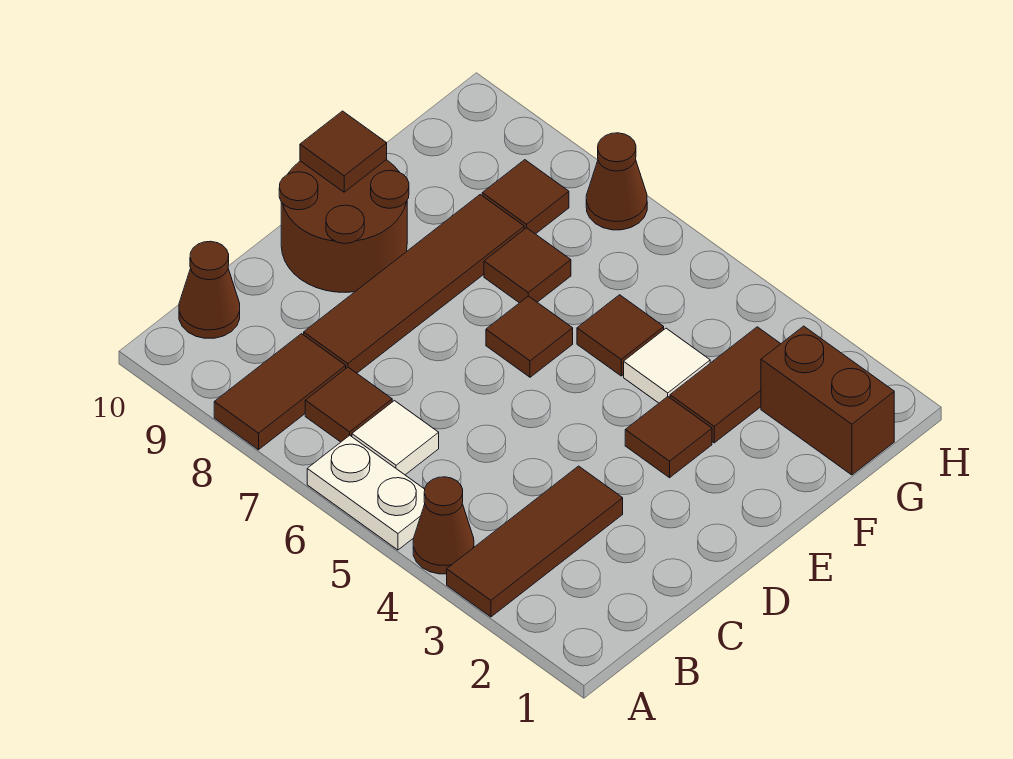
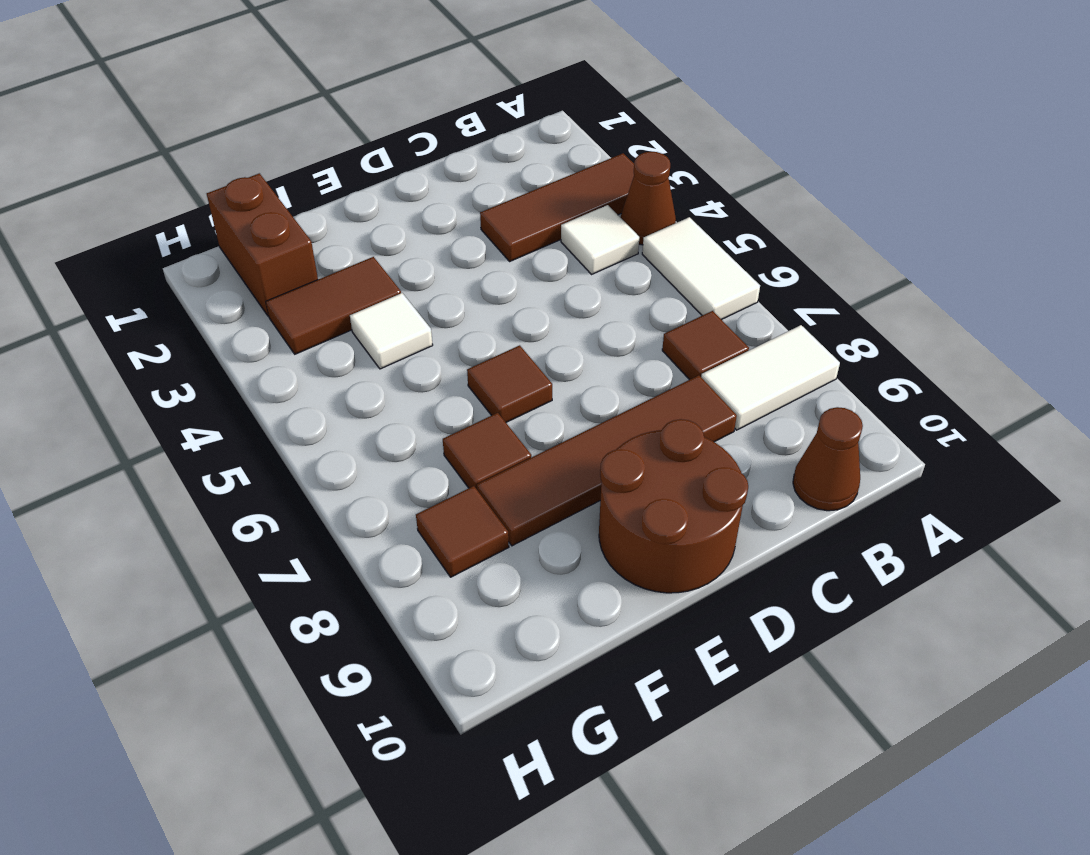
white plate A5:A6 level 1 -> white tile A5:A6 level 1
brown tile A8:B8 level 1 -> white tile A8:B8 level 1
white tile B6 level 1 -> white tile B4 level 1
brown tile E3 level 1 -> none
brown tile E10 level 2 -> none
brown tile F5 level 1 -> none
brown cone H7 level 1 -> none

